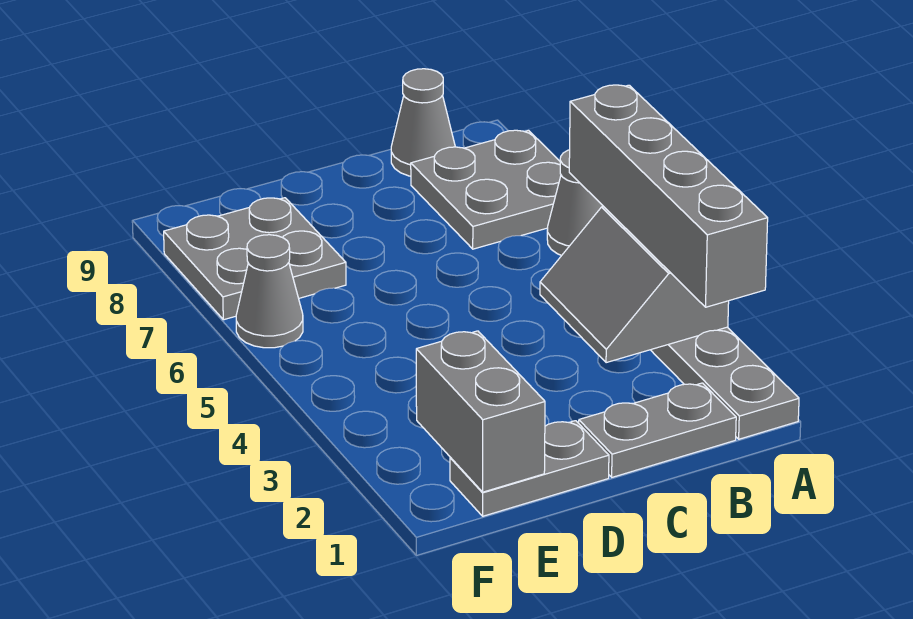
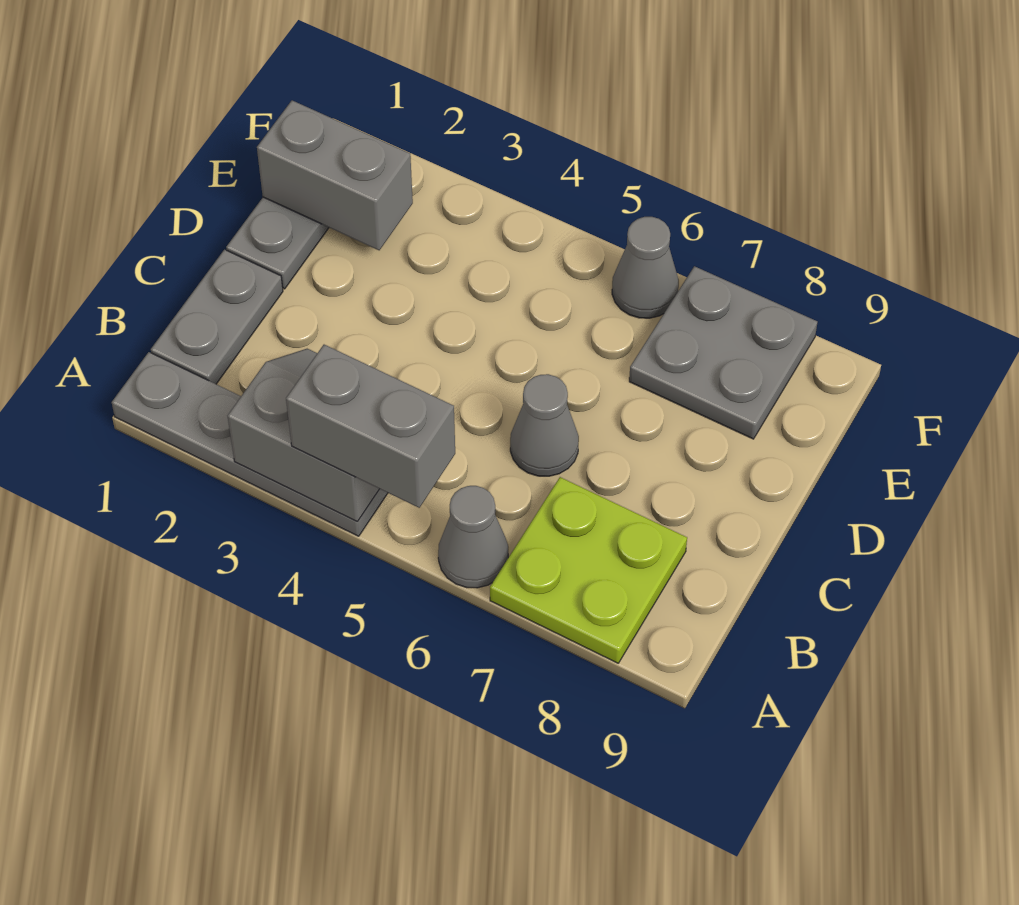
grey brick A2:A5 level 3 -> grey brick A4:A5 level 3
grey plate A7:B8 level 1 -> lime plate A7:B8 level 1
grey cone B9 level 1 -> grey cone C6 level 1

